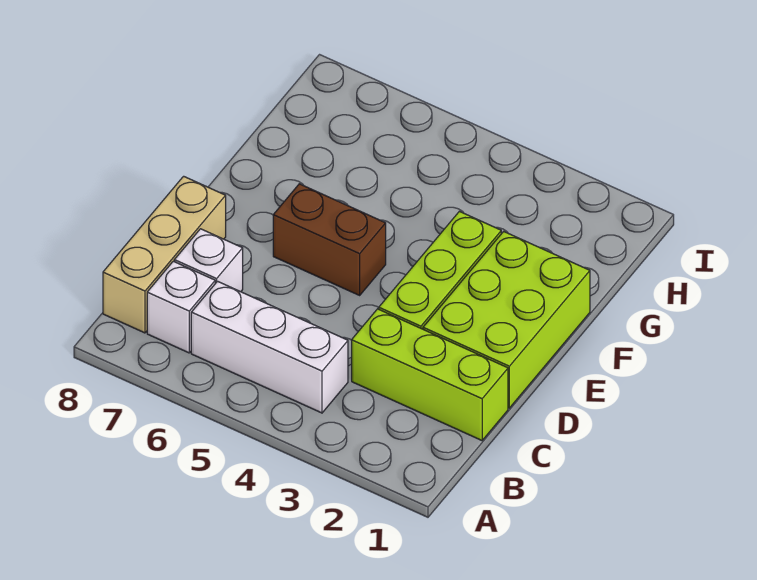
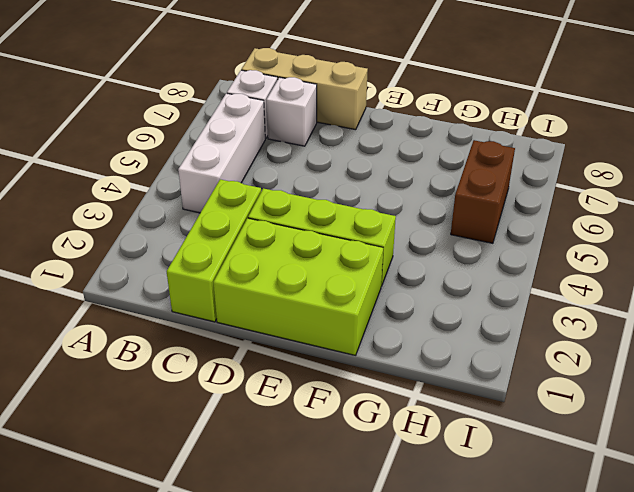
brown brick E5:E6 level 1 -> brown brick H5:H6 level 1

